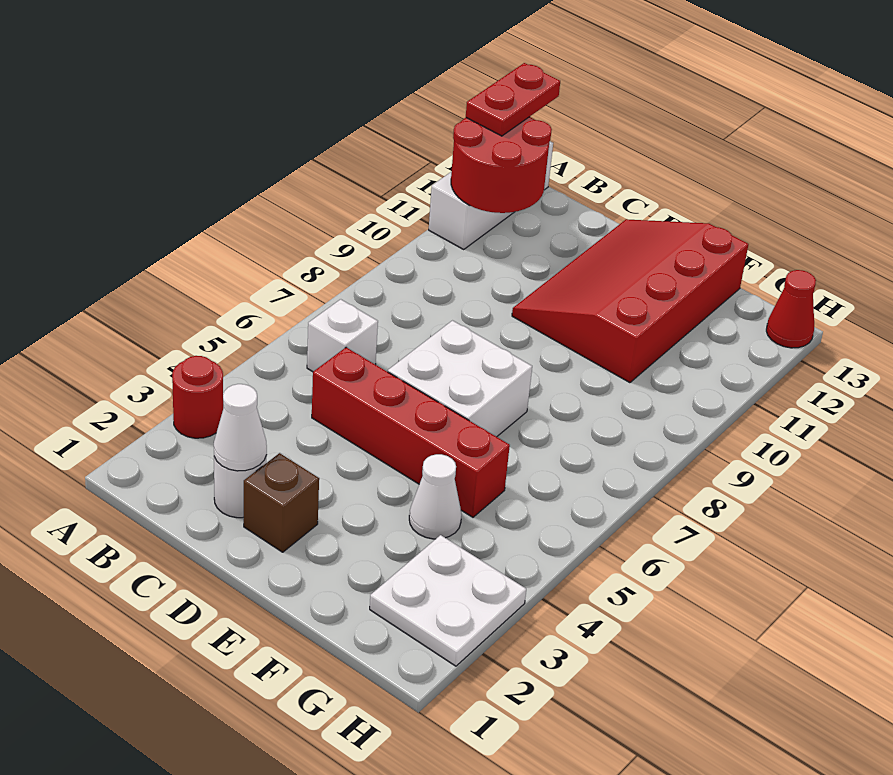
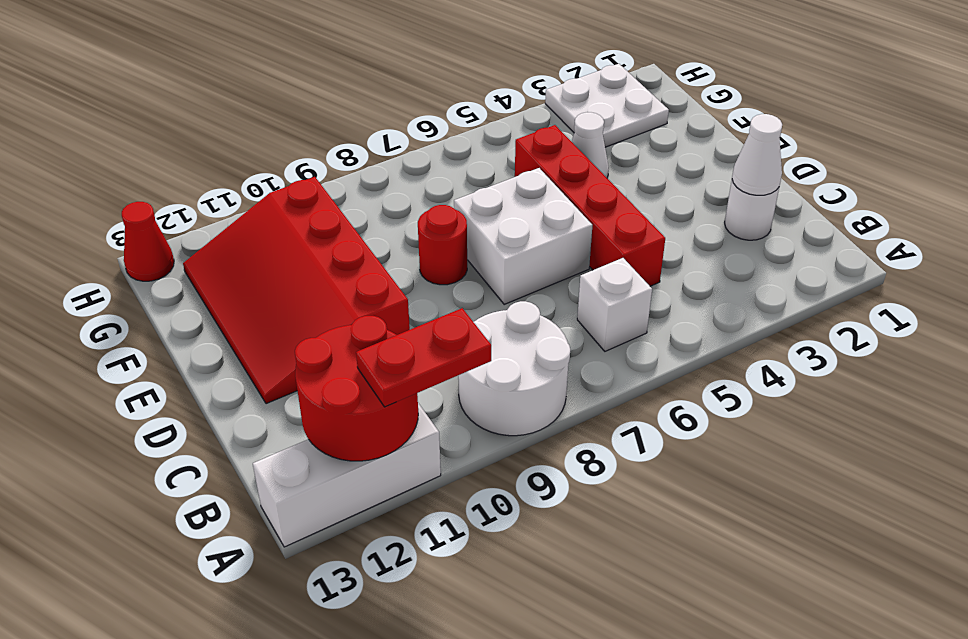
red round brick A3 level 1 -> red round brick E8 level 1
none -> white round brick A8:B9 level 1
red plate A12:A13 level 3 -> red plate A10:A11 level 3
brown brick D2 level 1 -> none
red slope D10:F13 level 1 top F -> red slope D10:G12 level 1 top 10

